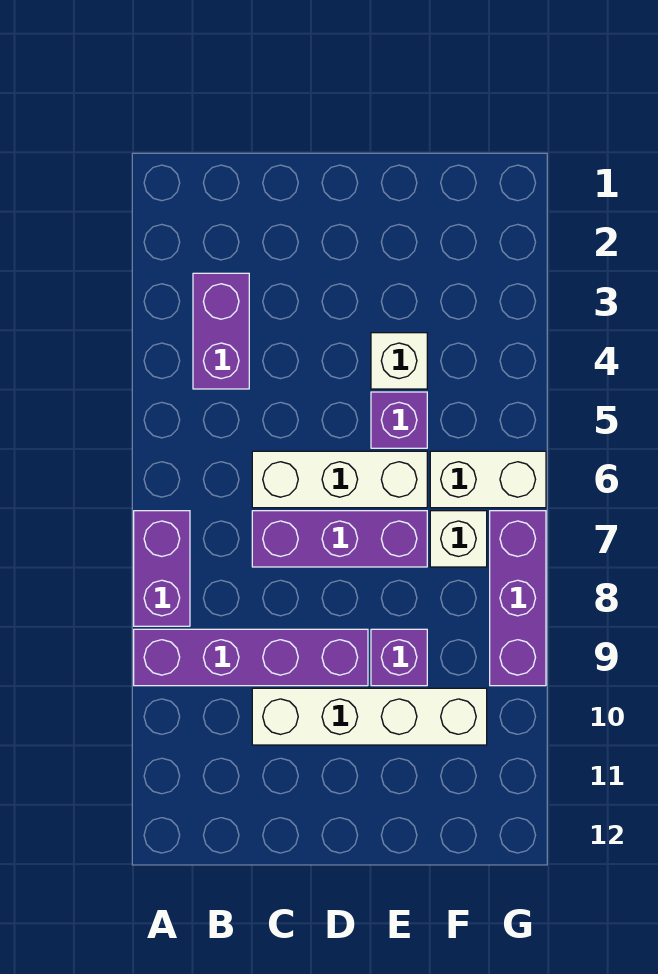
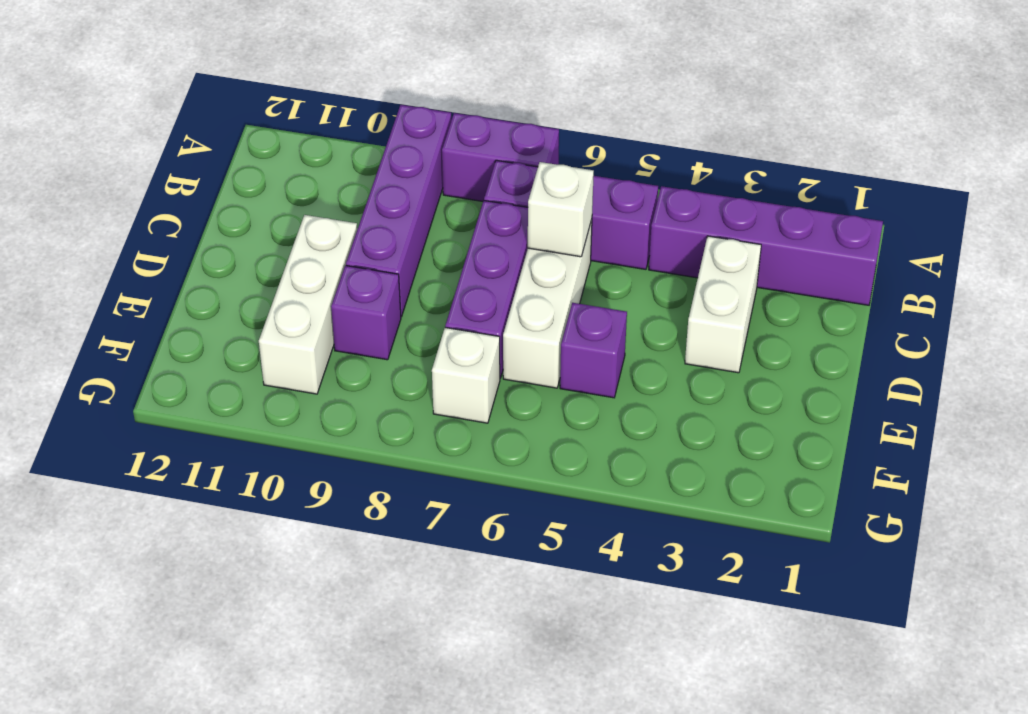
purple brick B3:B4 level 1 -> purple brick B1:B4 level 1
white brick C10:F10 level 1 -> white brick D10:F10 level 1
white brick E4 level 1 -> white brick C6 level 2
white brick F6:G6 level 1 -> white brick C3:D3 level 1
purple brick G7:G9 level 1 -> purple brick B5:B7 level 1

